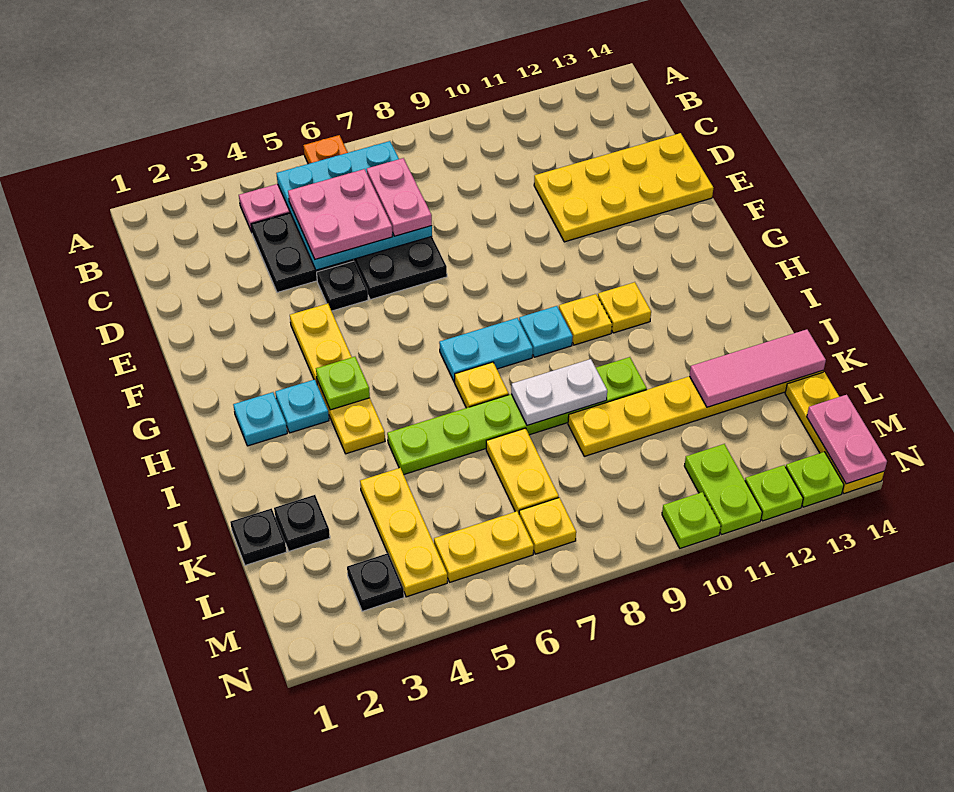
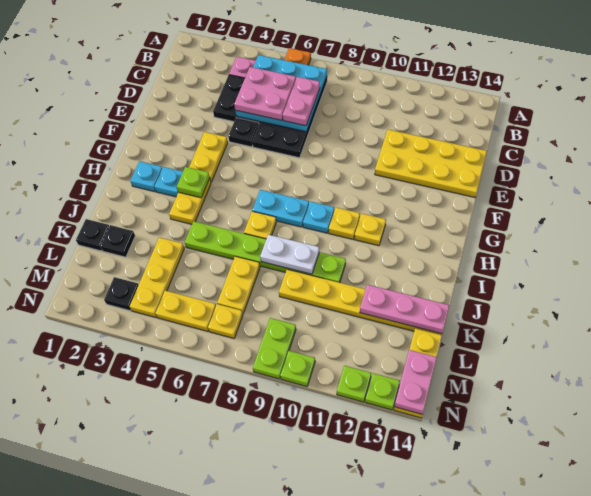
pink tile K12:K14 level 2 -> pink plate K12:K14 level 2
lime plate M11:N11 level 1 -> lime plate M9:N9 level 1

